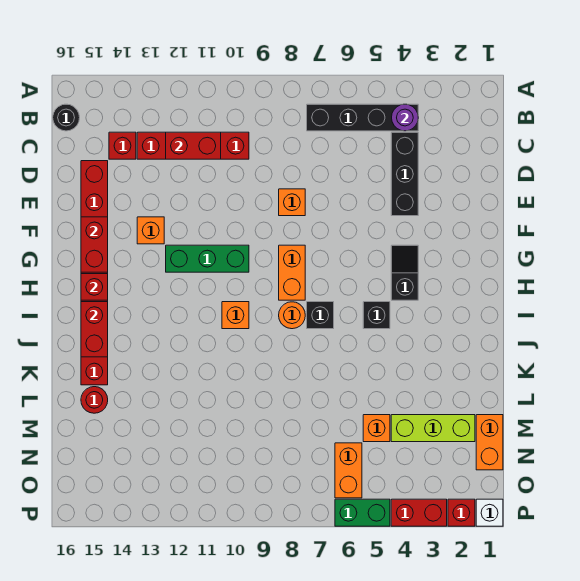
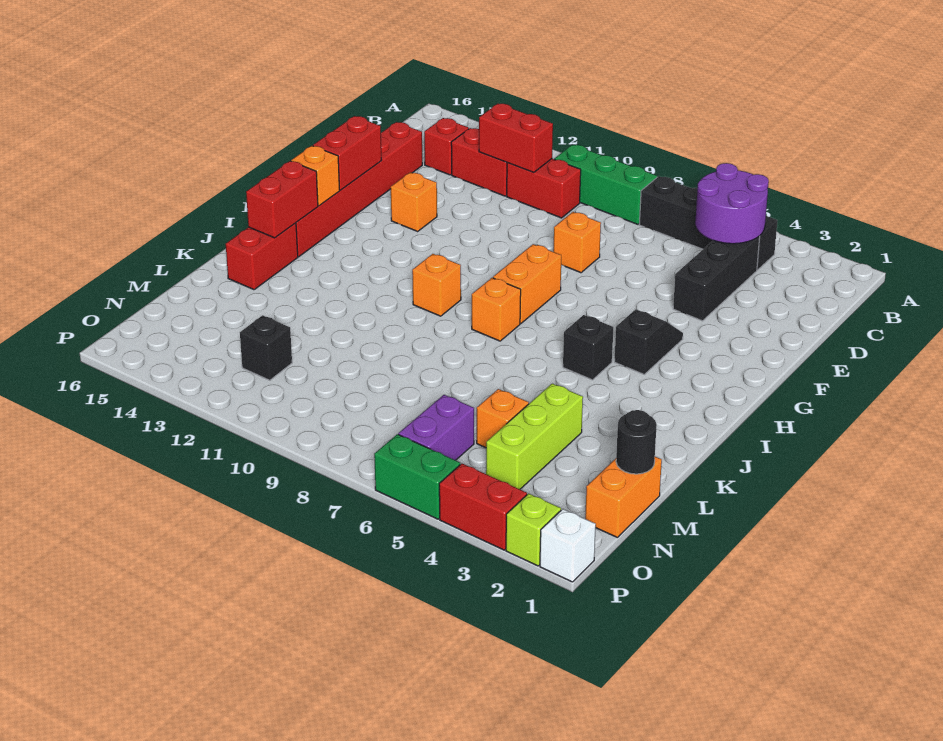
purple round brick B4 level 2 -> purple round brick B4:C5 level 2
black round brick B16 level 1 -> black round brick M1 level 2
green brick G10:G12 level 1 -> green brick B8:B10 level 1
red brick H15 level 2 -> orange brick H15 level 2
black brick I7 level 1 -> black brick N12 level 1
orange round brick I8 level 1 -> orange brick I8 level 1
red round brick L15 level 1 -> none
lime brick M2:M4 level 1 -> lime brick L4:N4 level 1
orange brick N6:O6 level 1 -> purple brick N6:O6 level 1
red brick P2 level 1 -> lime brick P2 level 1

